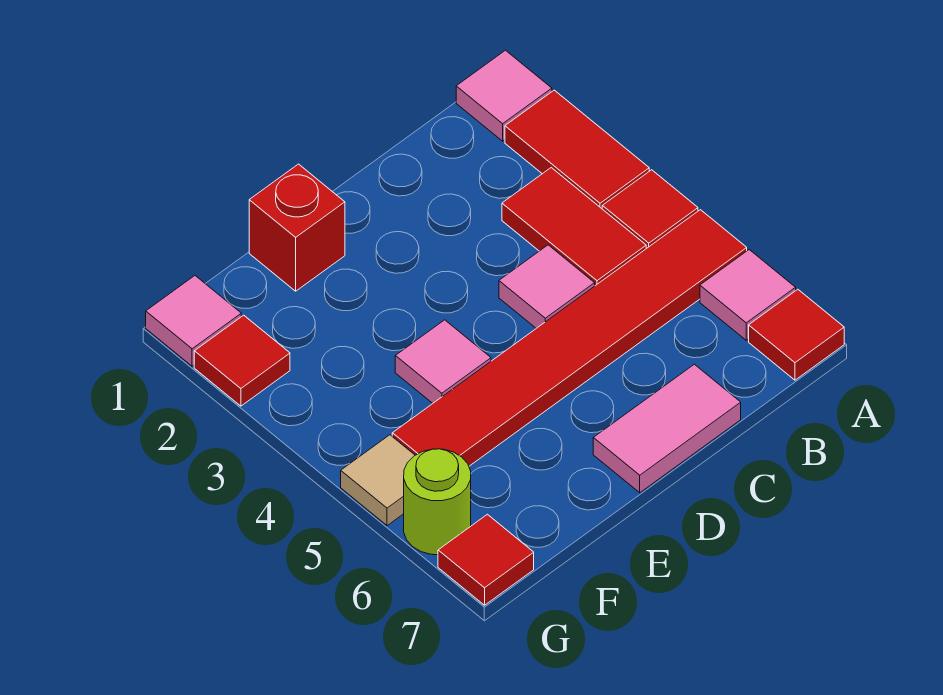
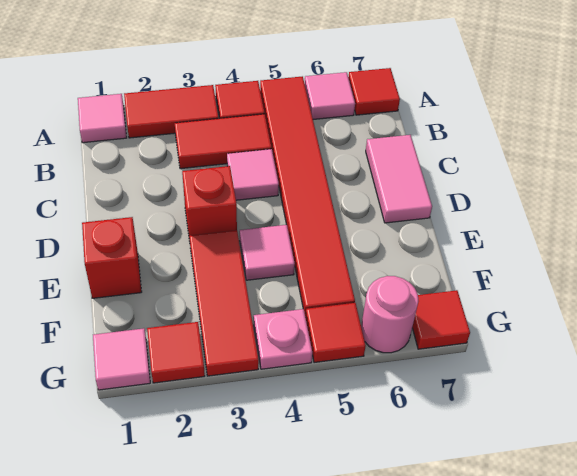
none -> red brick D3 level 1
none -> red tile E3:G3 level 1
none -> pink plate G4 level 1
tan tile G5 level 1 -> red tile G5 level 1
lime round brick G6 level 1 -> pink round brick G6 level 1

